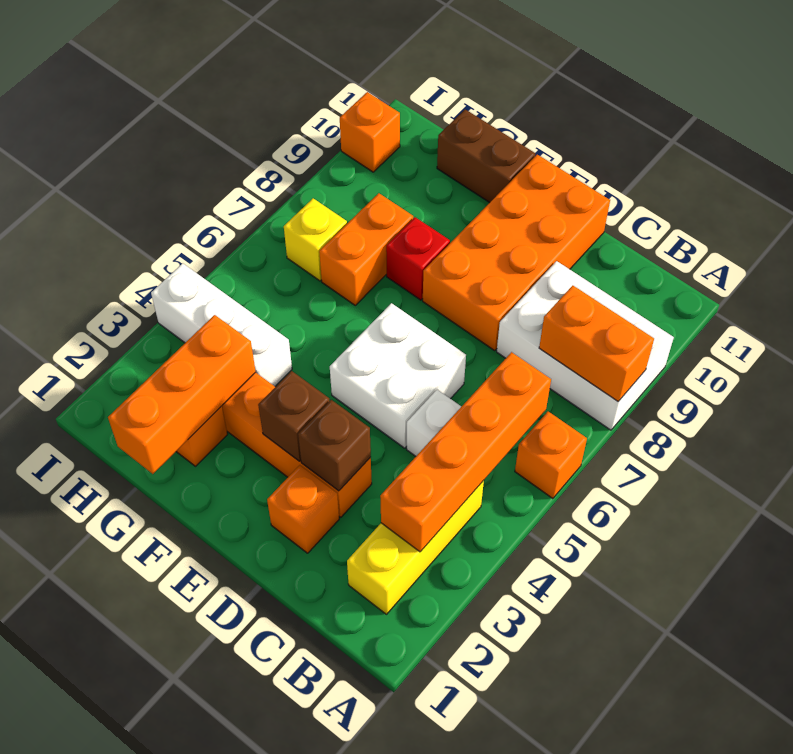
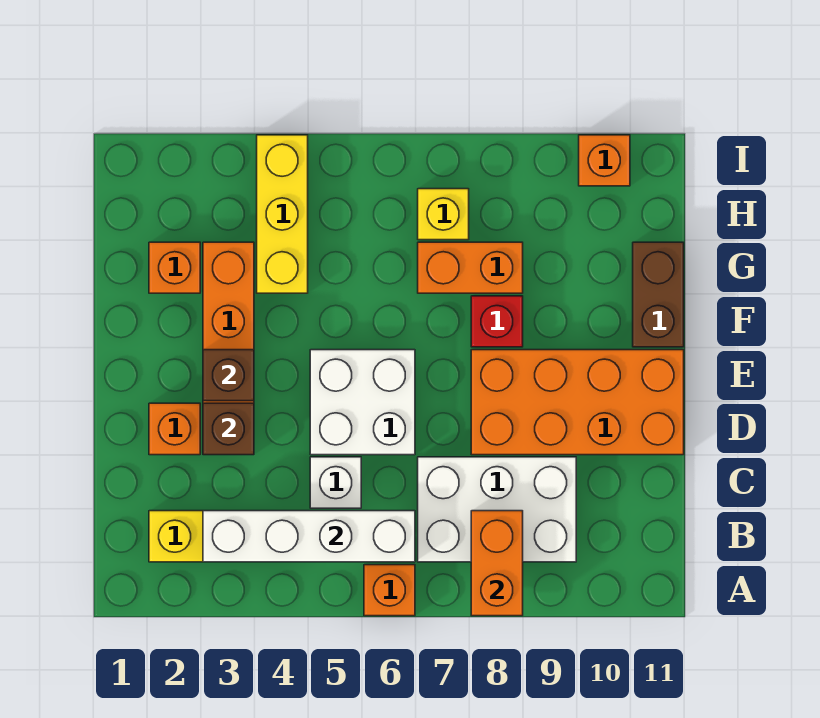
white brick A8:C9 level 1 -> white brick B7:C9 level 1
orange brick B3:B6 level 2 -> white brick B3:B6 level 2
orange brick G1:G3 level 2 -> none
white brick G4:I4 level 1 -> yellow brick G4:I4 level 1

